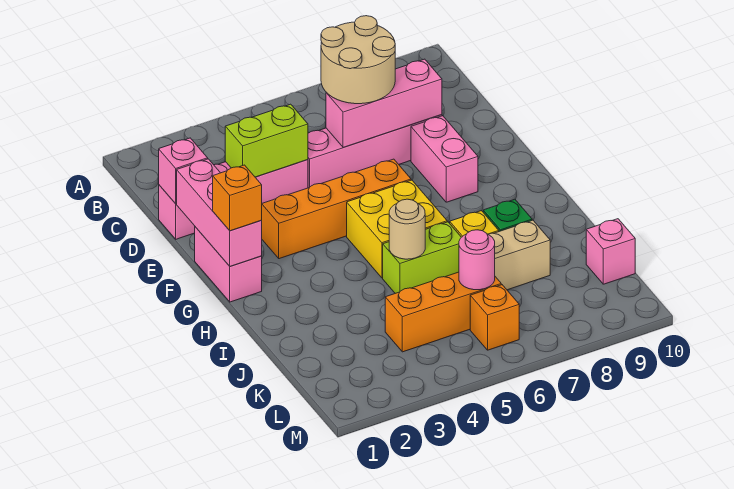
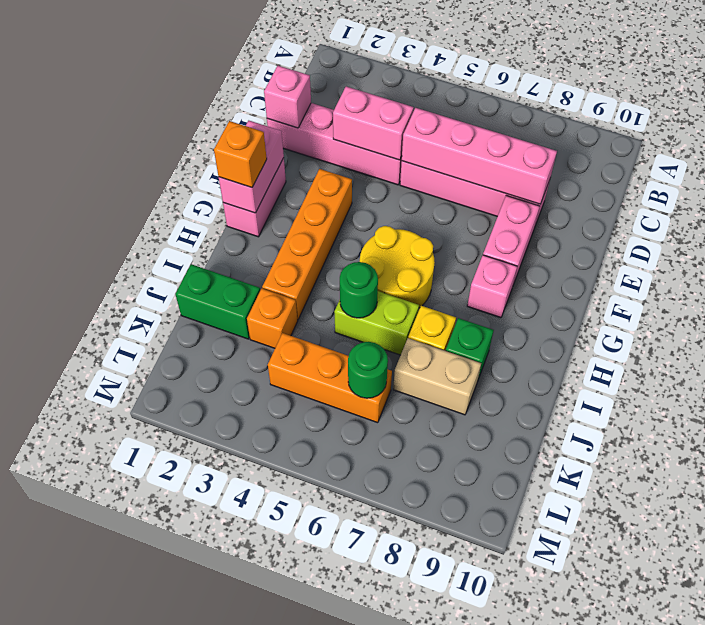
tan round brick C6:D7 level 3 -> none
lime brick D3:D4 level 2 -> pink brick D3:D4 level 2
pink brick D6:D8 level 2 -> pink brick D5:D8 level 2
pink brick E1:G1 level 2 -> pink brick F1:G1 level 2
orange brick F3:F6 level 1 -> orange brick F3:I3 level 1
yellow brick G5:H6 level 1 -> yellow round brick G5:H6 level 1
tan round brick I5 level 2 -> green round brick I5 level 2
none -> green brick J1:J2 level 1
pink round brick K6 level 2 -> green round brick K6 level 2
pink brick K10 level 1 -> pink brick G8 level 1
orange brick L6 level 1 -> orange brick J3 level 1

